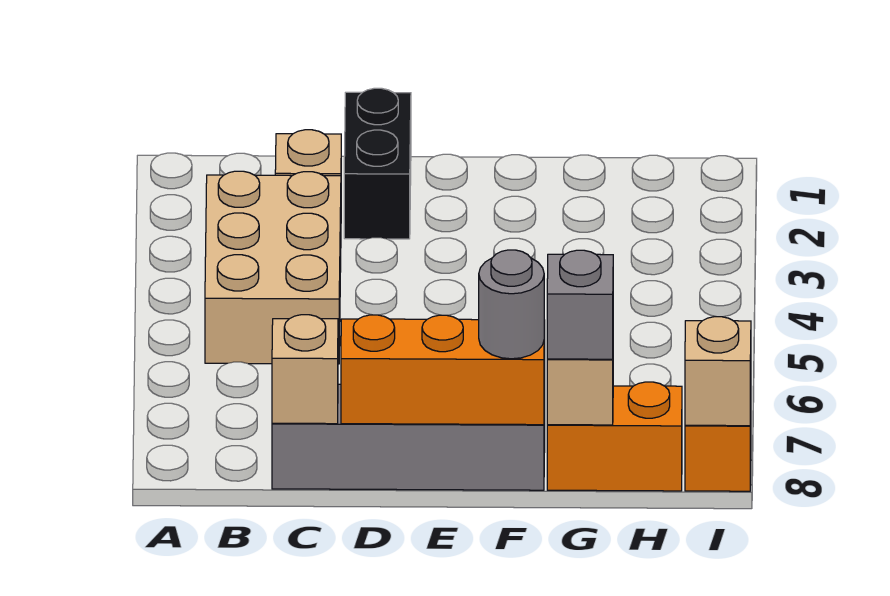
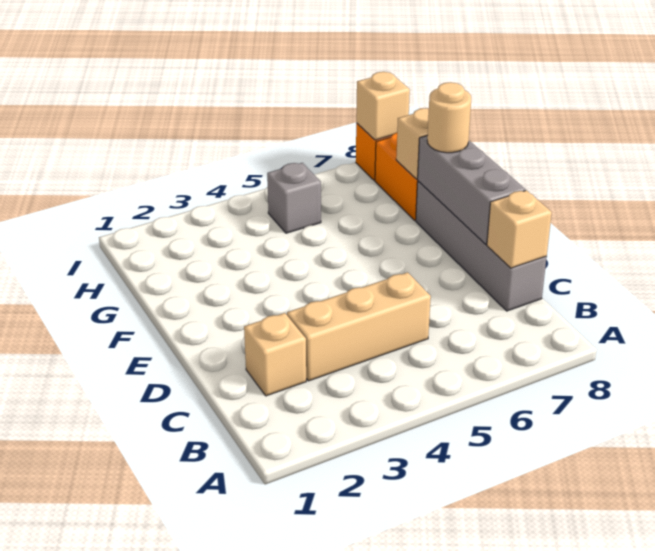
tan brick B3:C5 level 1 -> tan brick C3:C5 level 1
black brick D1:D2 level 1 -> none
orange brick D8:F8 level 2 -> grey brick D8:F8 level 2
grey round brick F8 level 3 -> tan round brick F8 level 3
grey brick G8 level 3 -> grey brick H5 level 1

